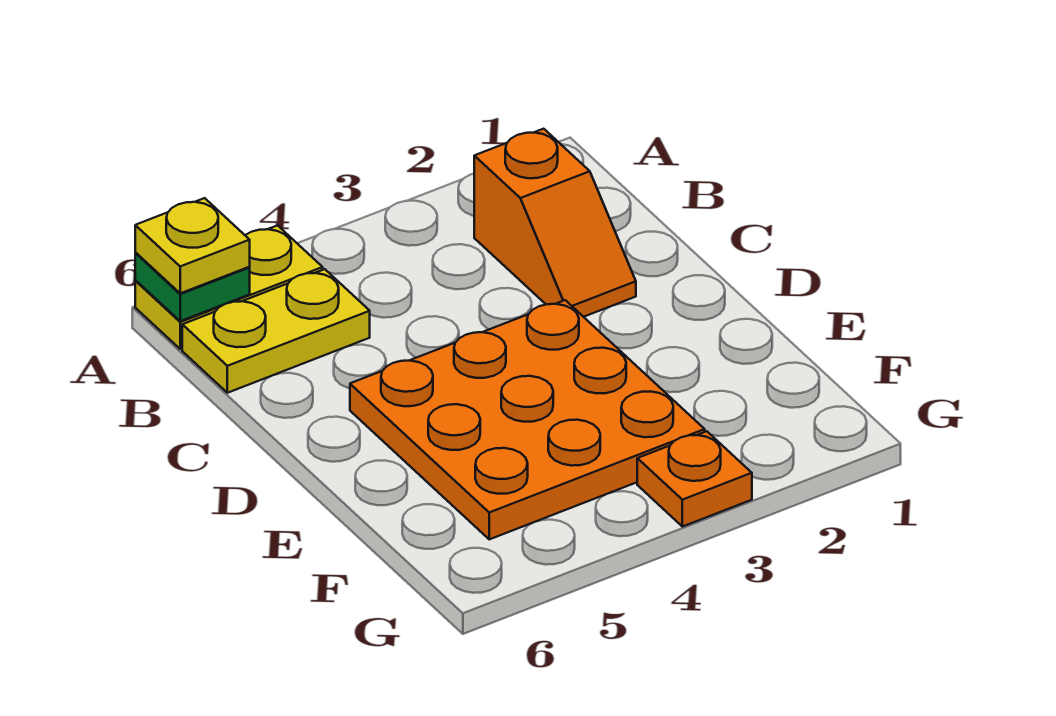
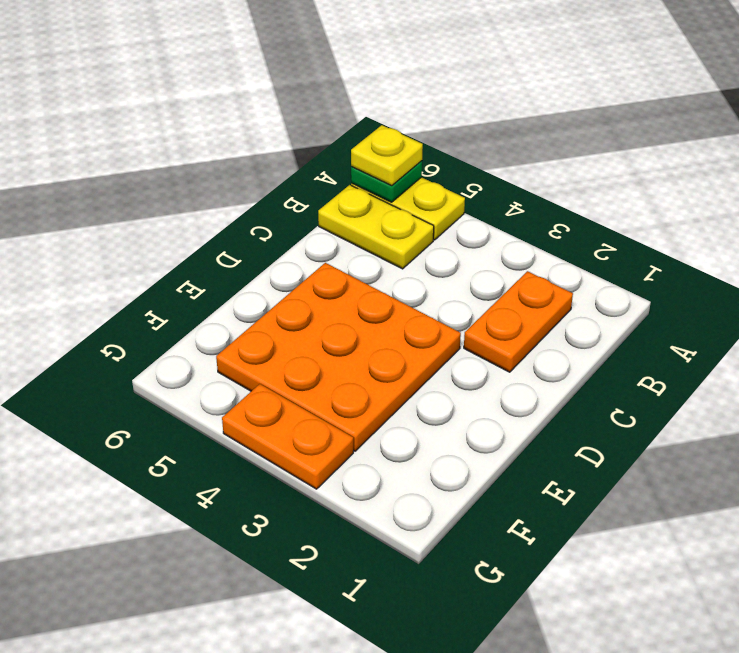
orange slope B2:C2 level 1 top B -> orange plate B2:C2 level 1
orange plate G3 level 1 -> orange plate G3:G4 level 1

